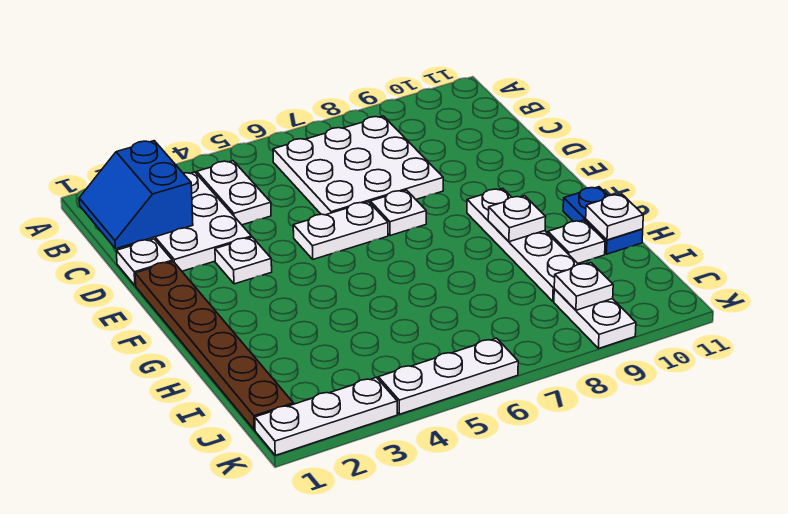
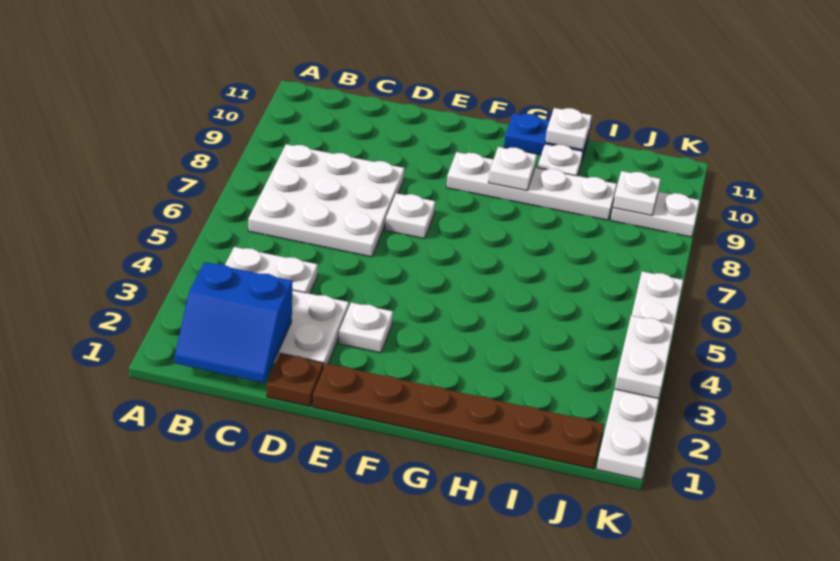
white plate D1 level 1 -> brown plate D1 level 1
white plate E5:E6 level 1 -> white plate K3:K4 level 2

